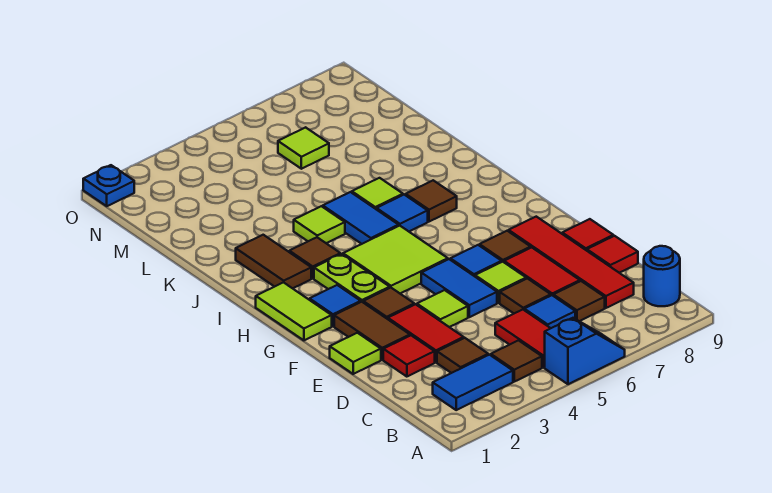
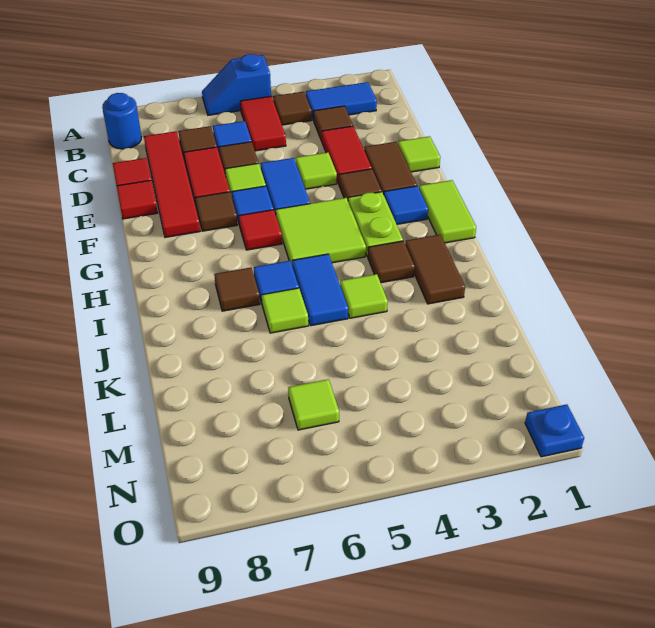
red tile D2 level 1 -> red tile G6 level 1

